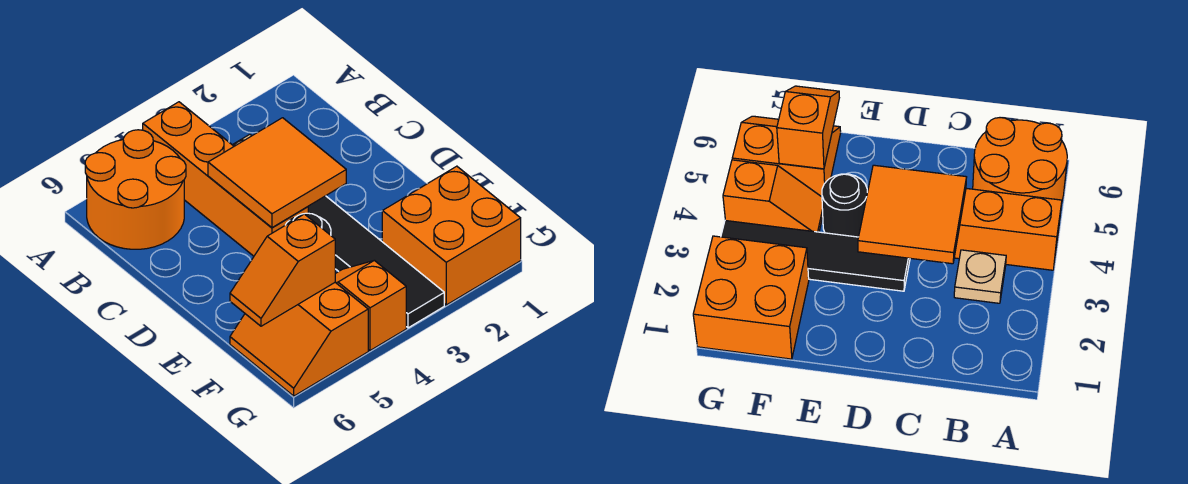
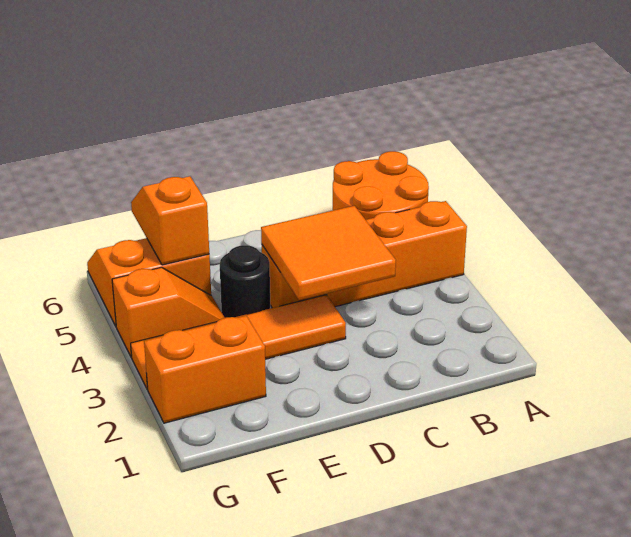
tan plate B3 level 1 -> none
black tile D3:G3 level 1 -> orange tile D3:G3 level 1
orange brick F1:G2 level 1 -> orange brick F2:G2 level 1

